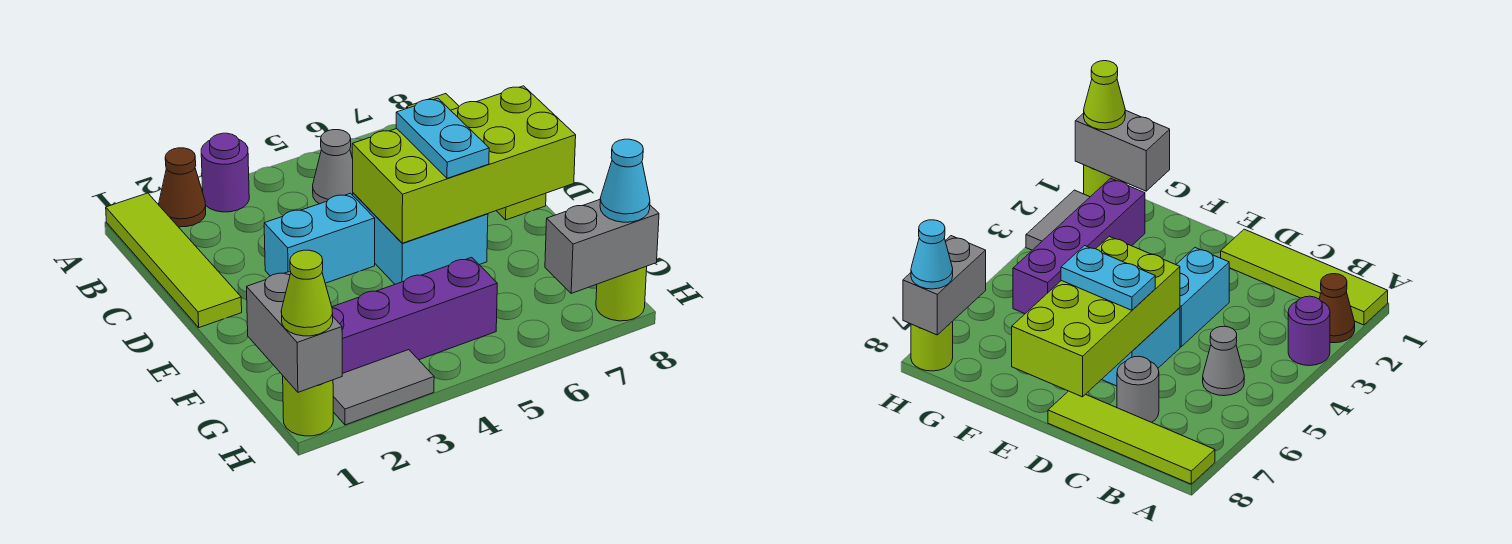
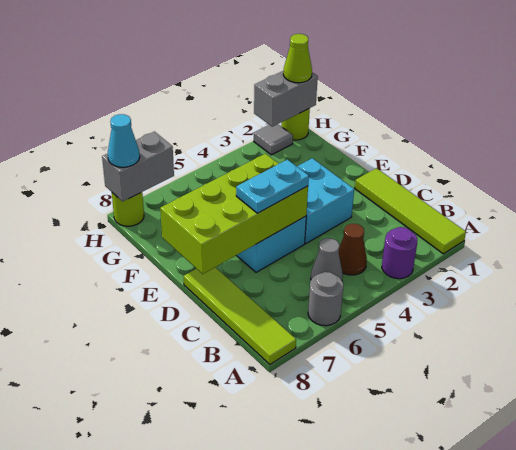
brown cone A2 level 1 -> brown cone B4 level 1
grey round brick C7 level 1 -> grey round brick A6 level 1
cyan brick D3:D4 level 1 -> cyan brick D3:E4 level 1
cyan plate D6:E6 level 3 -> cyan plate D5:D6 level 3
grey brick G1:H1 level 2 -> grey brick H1:H2 level 2
purple brick G2:G5 level 1 -> none
grey tile H2:H3 level 1 -> grey tile H2 level 1

